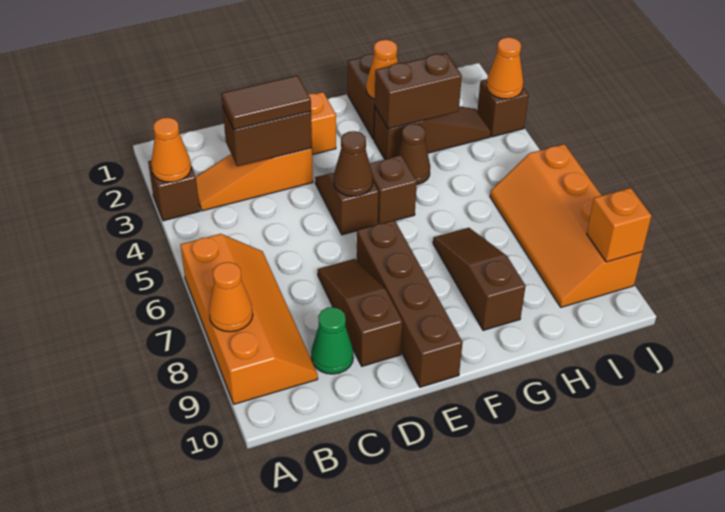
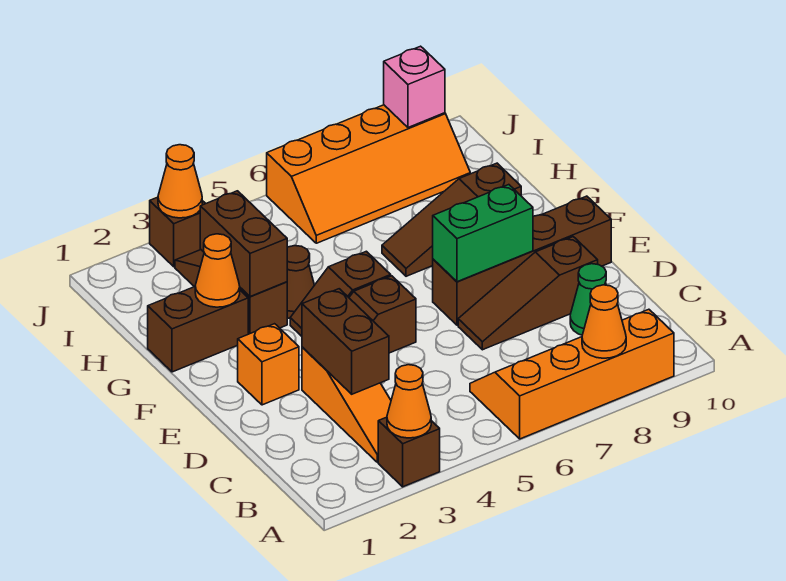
brown tile C3:D3 level 3 -> none
brown cone E5 level 2 -> none
none -> green brick E7:E8 level 2
orange brick J9 level 2 -> pink brick J9 level 2

